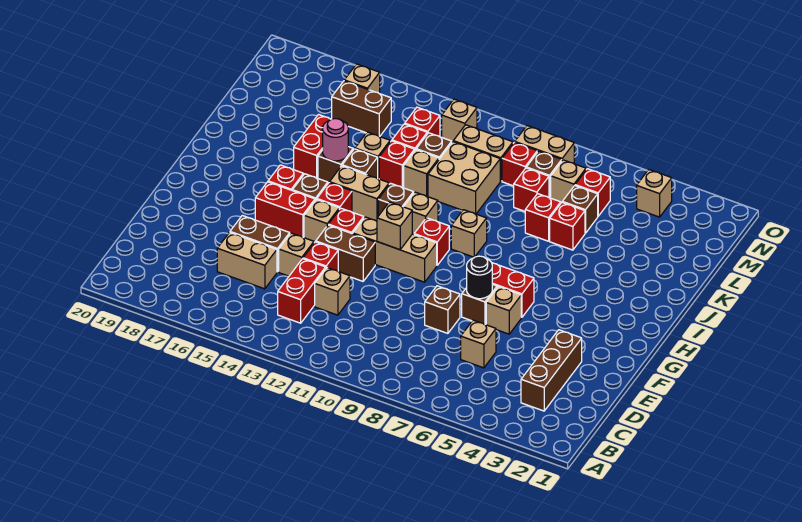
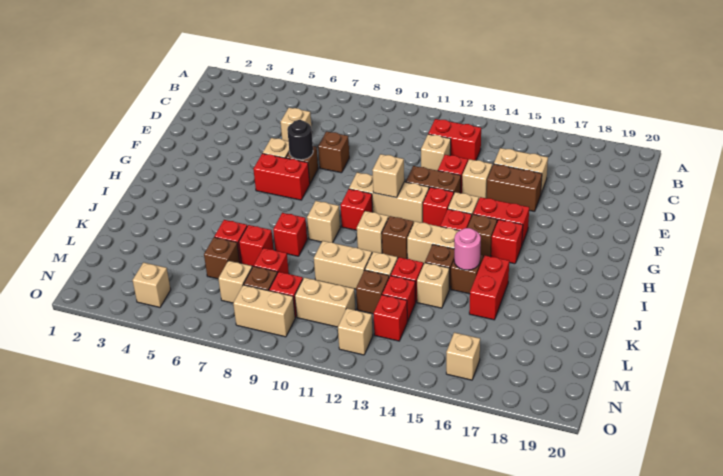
brown brick C3:E3 level 1 -> none
red brick C13:D13 level 1 -> red brick C12:C13 level 1
tan brick K10:L11 level 1 -> tan brick K10:K11 level 1
red brick M6 level 1 -> red brick J8 level 1
brown brick M15:M16 level 1 -> none

